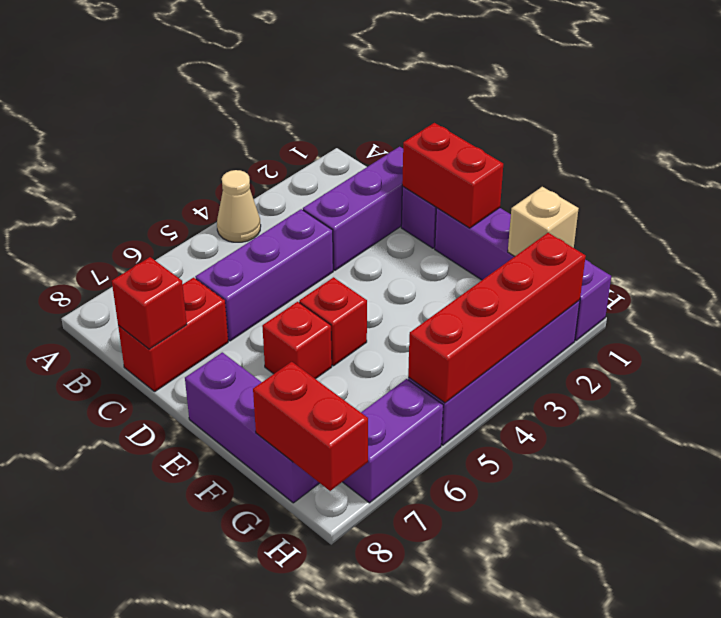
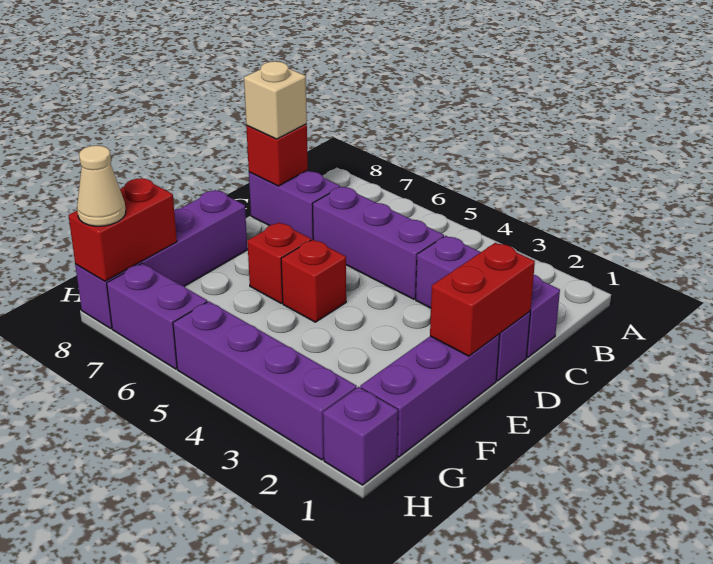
tan cone A4 level 1 -> tan cone H8 level 3
red brick C7:C8 level 1 -> purple brick C7:C8 level 1
purple brick E8:G8 level 1 -> purple brick E8:H8 level 1
tan brick G1 level 2 -> tan brick C8 level 3
red brick H2:H5 level 2 -> none

